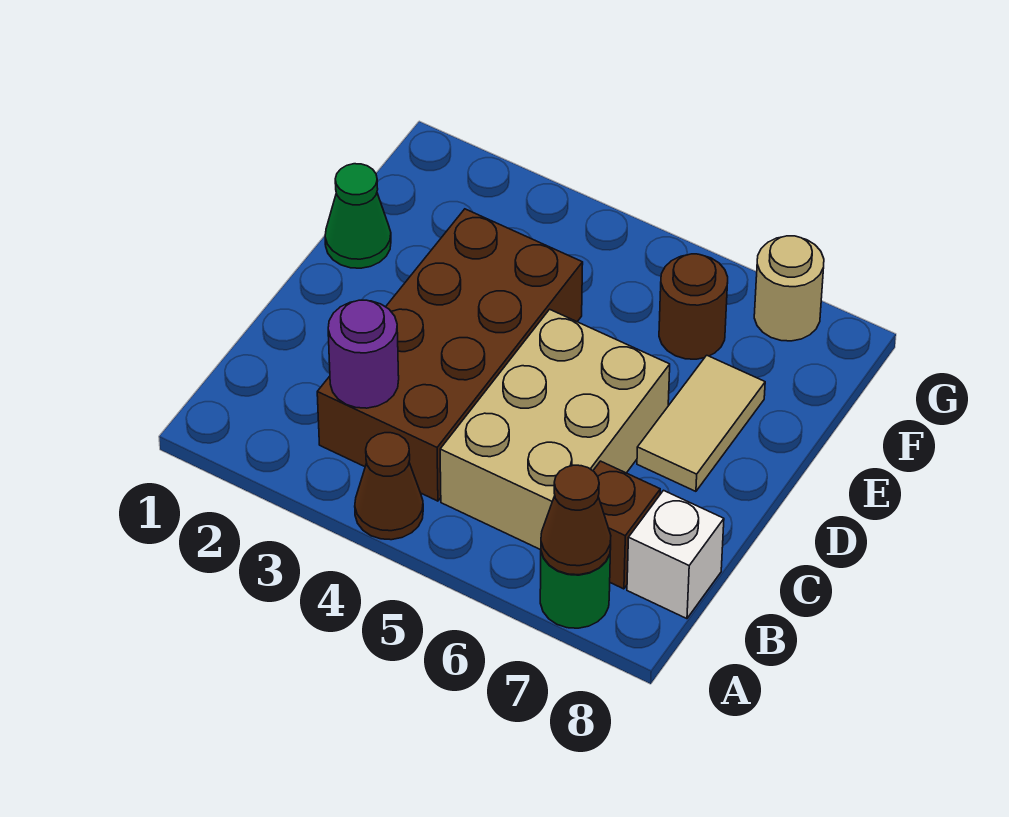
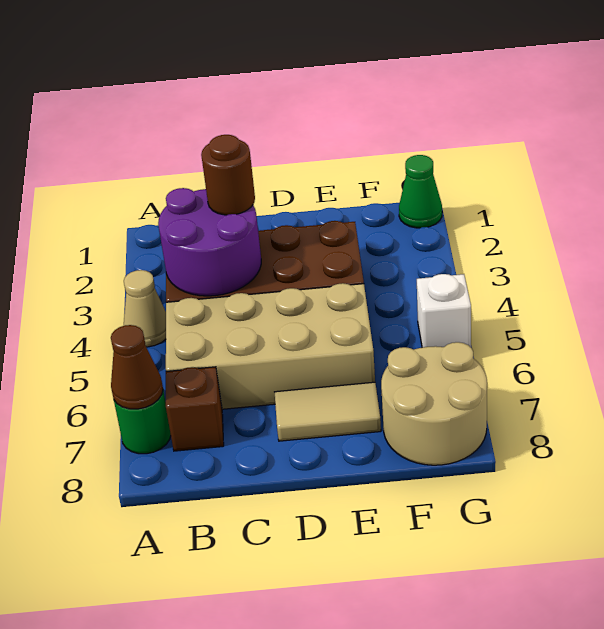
brown cone A4 level 1 -> tan cone A4 level 1
purple round brick B3 level 2 -> purple round brick B3:C4 level 2
tan brick B5:D6 level 1 -> tan brick B5:E6 level 1
white brick B8 level 1 -> white brick G5 level 1
green cone E1 level 1 -> green cone G1 level 1
brown round brick F6 level 1 -> brown round brick C3 level 3
tan round brick G7 level 1 -> tan round brick F7:G8 level 1

